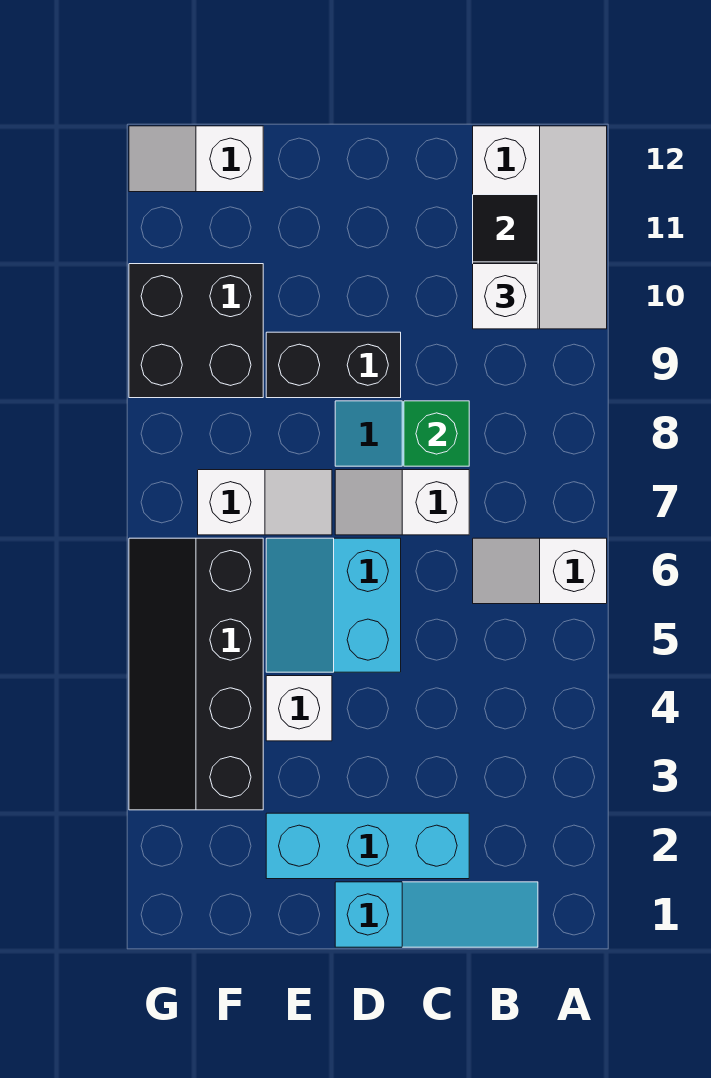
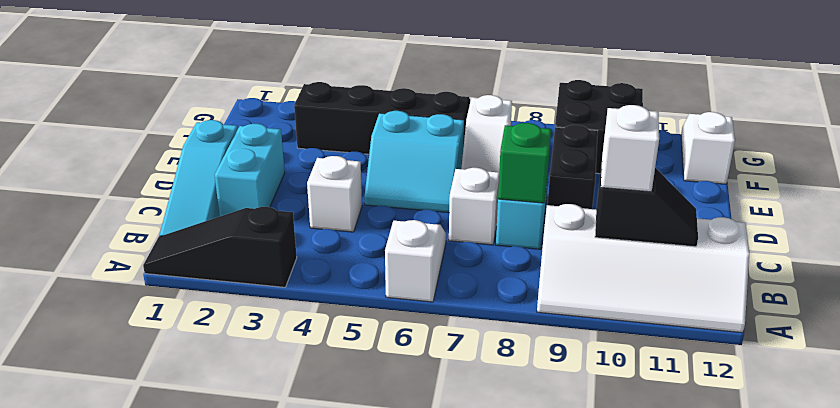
none -> black slope A1:A3 level 1 top 3
white slope A10:B12 level 1 top B -> white slope A9:B12 level 1 top B
cyan brick C2:E2 level 1 -> cyan brick C2:D2 level 1
cyan slope D5:E6 level 1 top D -> cyan slope D5:E6 level 1 top E
white brick E4 level 1 -> white brick C4 level 1

